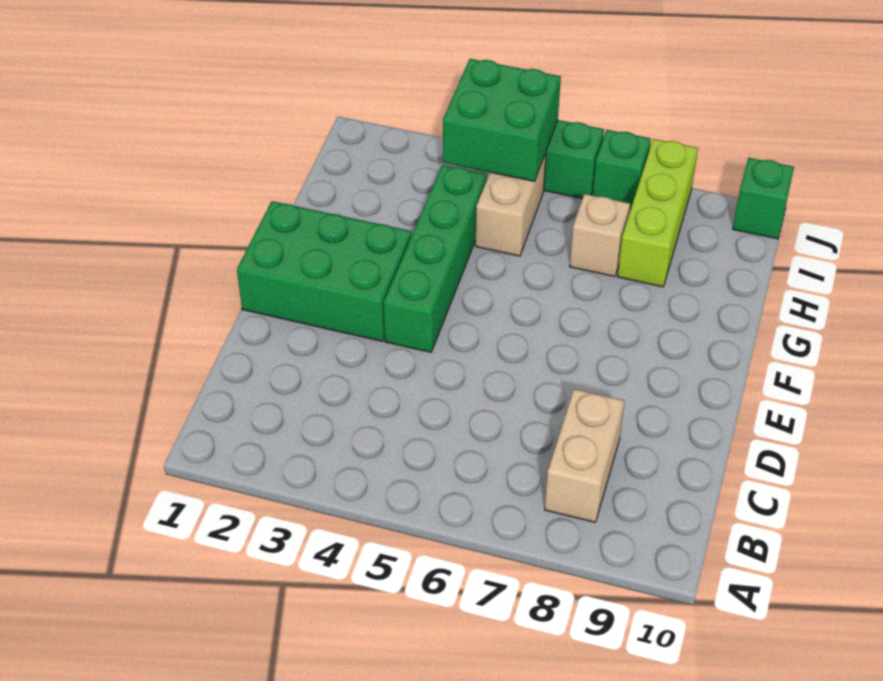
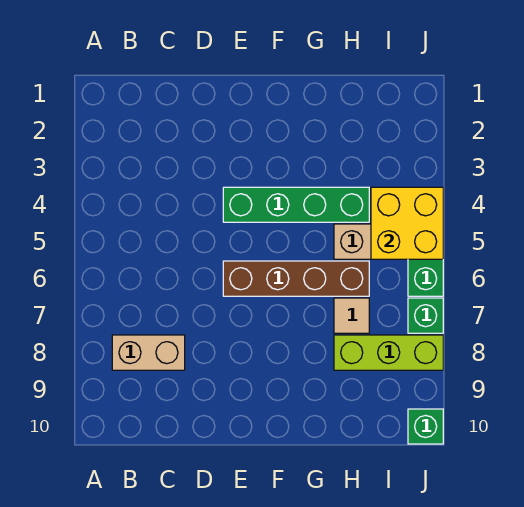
green brick E1:F3 level 1 -> none
none -> brown brick E6:H6 level 1
tan brick H7 level 1 -> tan tile H7 level 1
green brick I4:J5 level 2 -> yellow brick I4:J5 level 2

